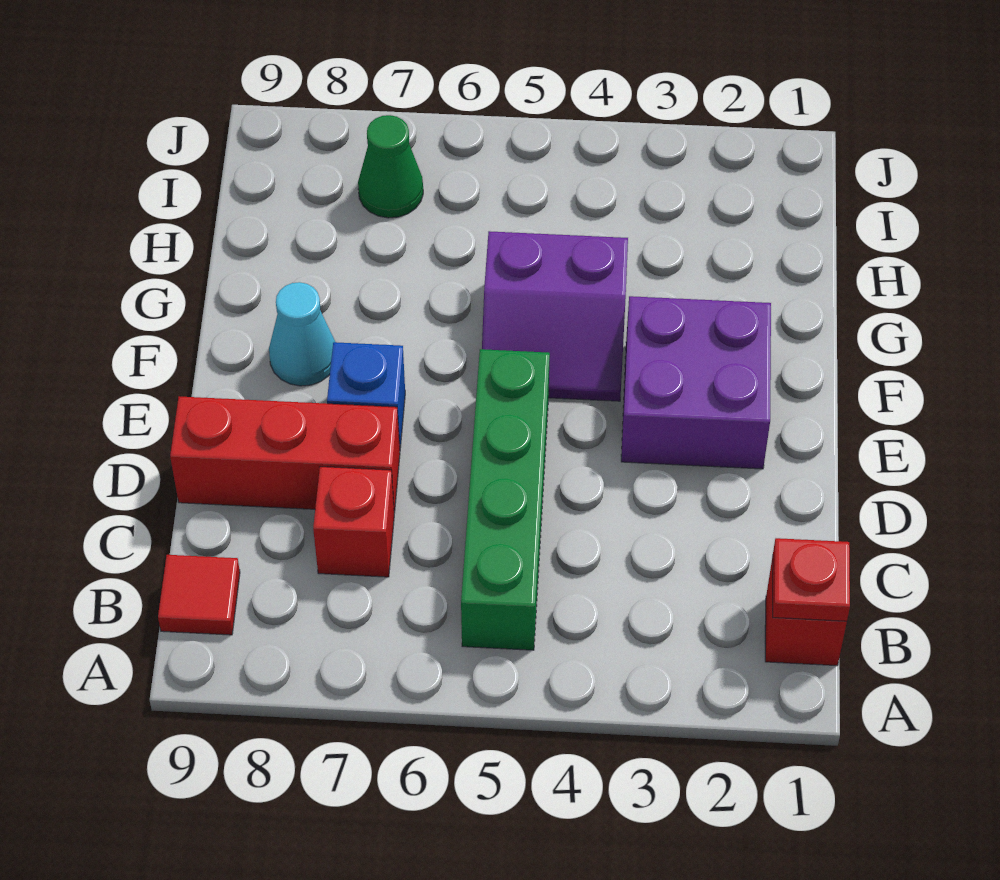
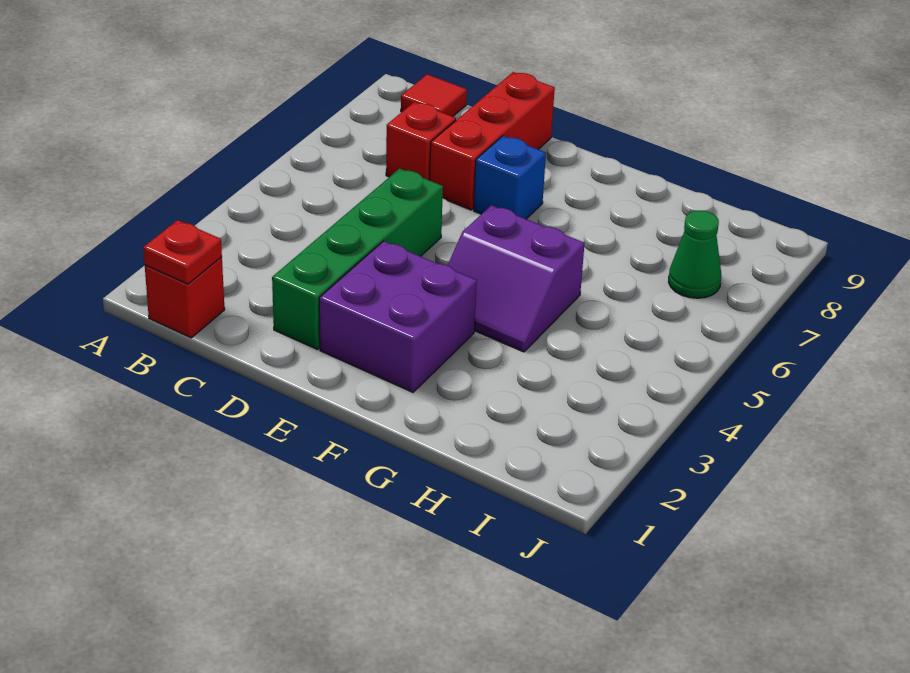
green brick B5:E5 level 1 -> green brick D2:D5 level 1
purple slope F4:G5 level 1 top G -> purple slope F4:G5 level 1 top 5
cyan cone F8 level 1 -> none

